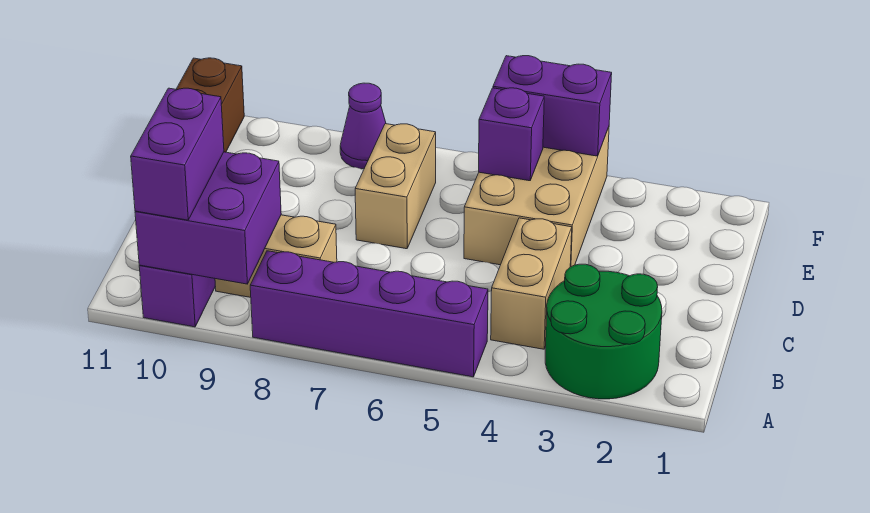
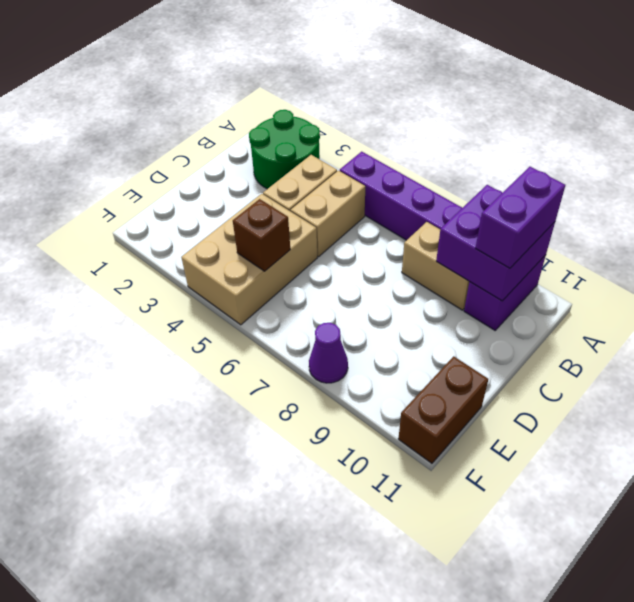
tan brick D7:E7 level 1 -> tan brick B5:C5 level 1
purple brick E5 level 2 -> brown brick E5 level 2
purple brick F4:F5 level 2 -> none

